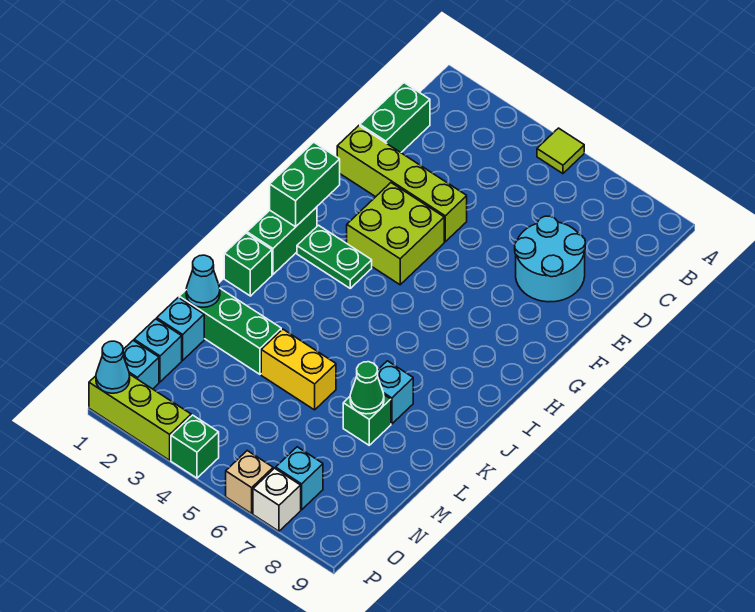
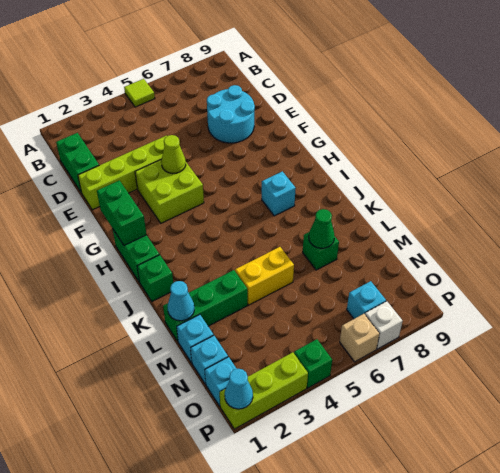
none -> lime cone F4 level 2
green plate H2:H3 level 1 -> none
cyan brick K7 level 1 -> cyan brick I7 level 1

